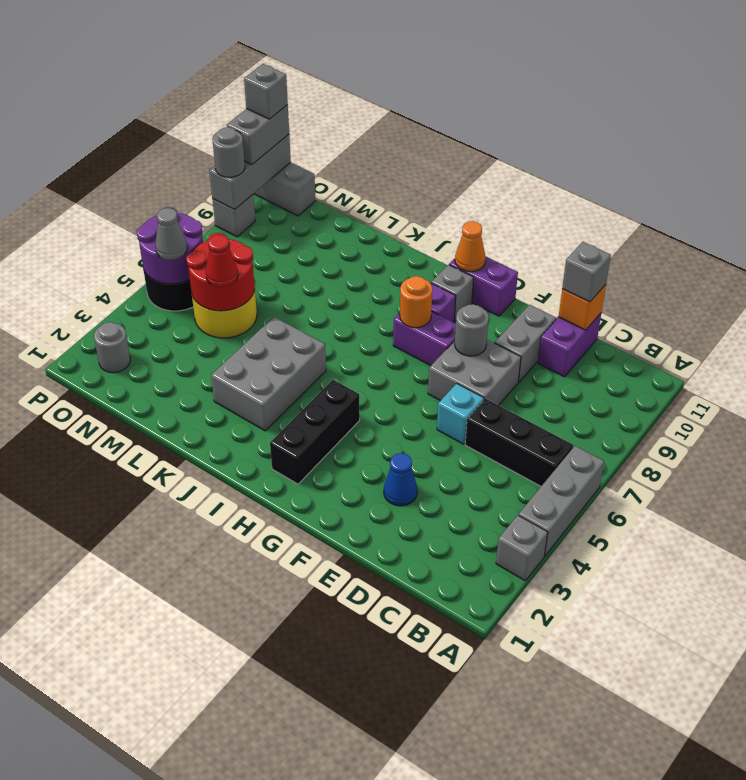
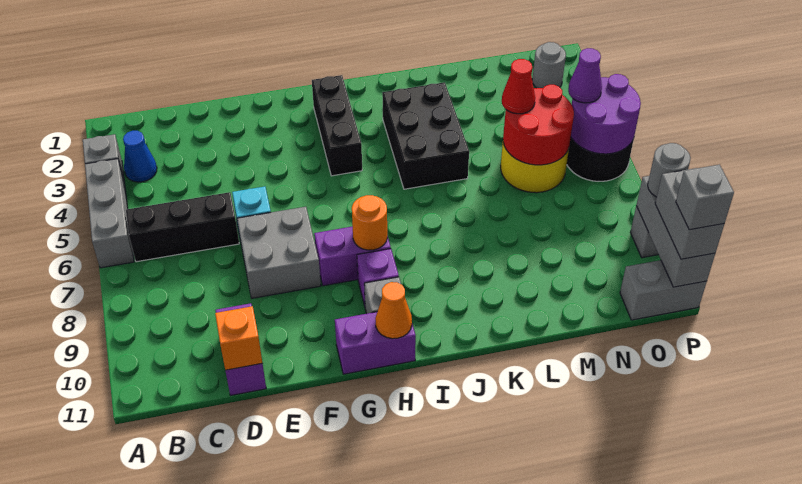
grey brick D11 level 3 -> none
blue cone E3 level 1 -> blue cone B3 level 1
grey brick E9:E10 level 1 -> none
grey round brick F8 level 2 -> none
grey brick J3:K5 level 1 -> black brick J3:K5 level 1
grey cone O5 level 3 -> purple cone O5 level 3

